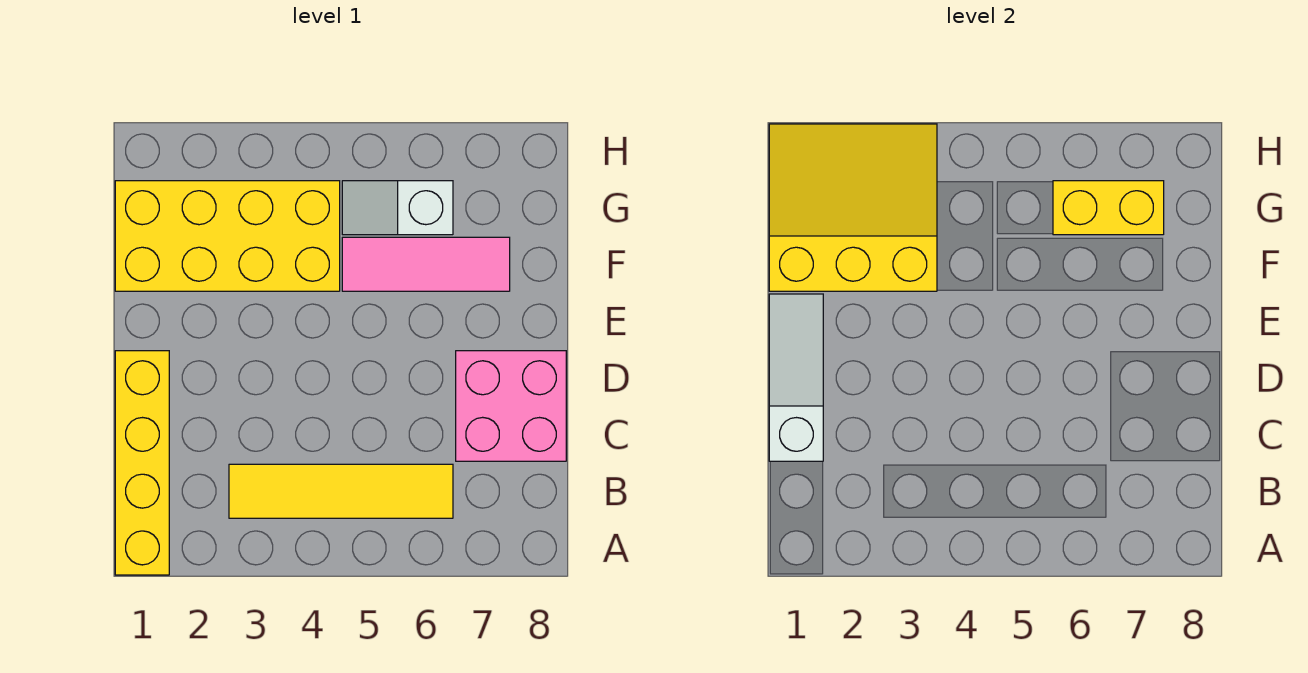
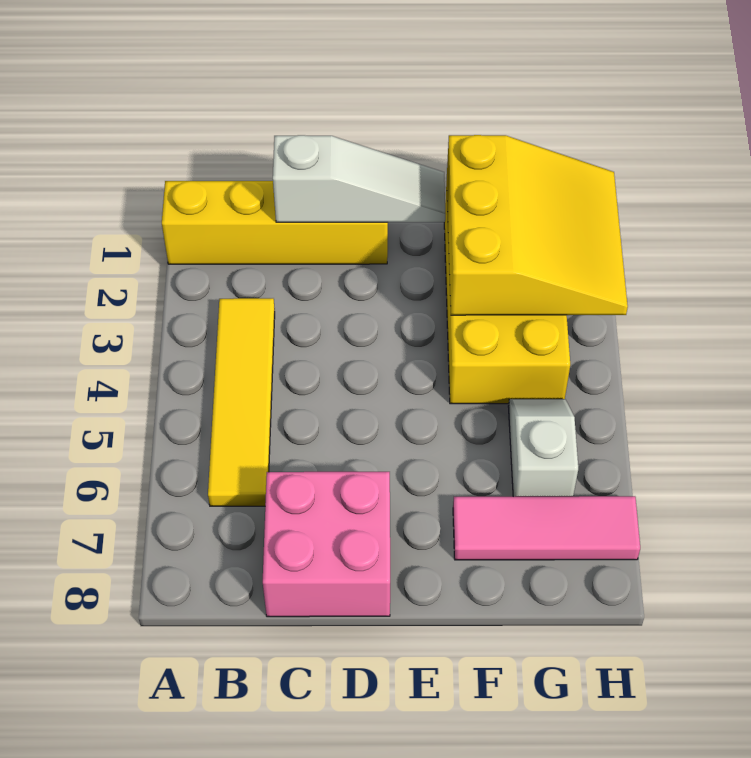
pink tile F5:F7 level 1 -> pink tile F7:H7 level 1
yellow brick G6:G7 level 2 -> none

